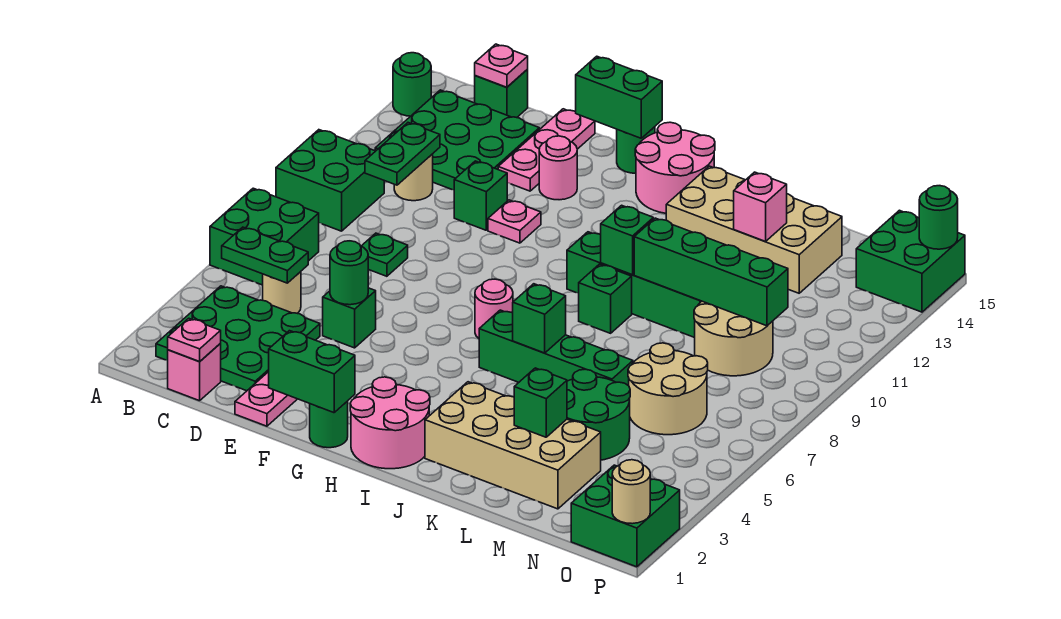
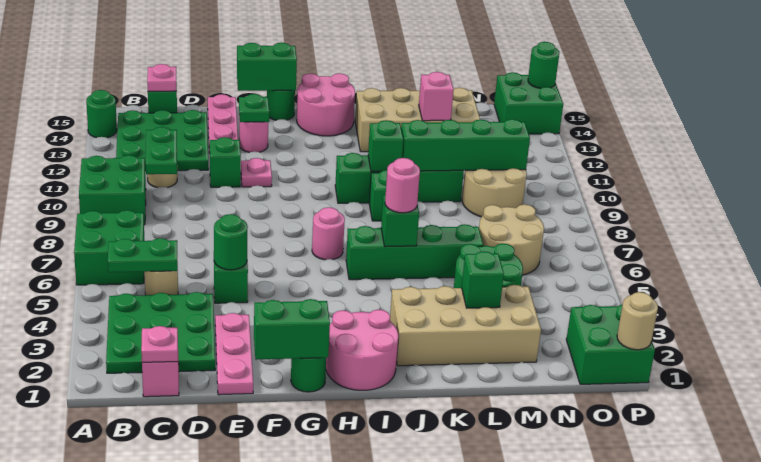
green plate D8 level 1 -> green plate F13 level 2
none -> pink round brick J6 level 3

